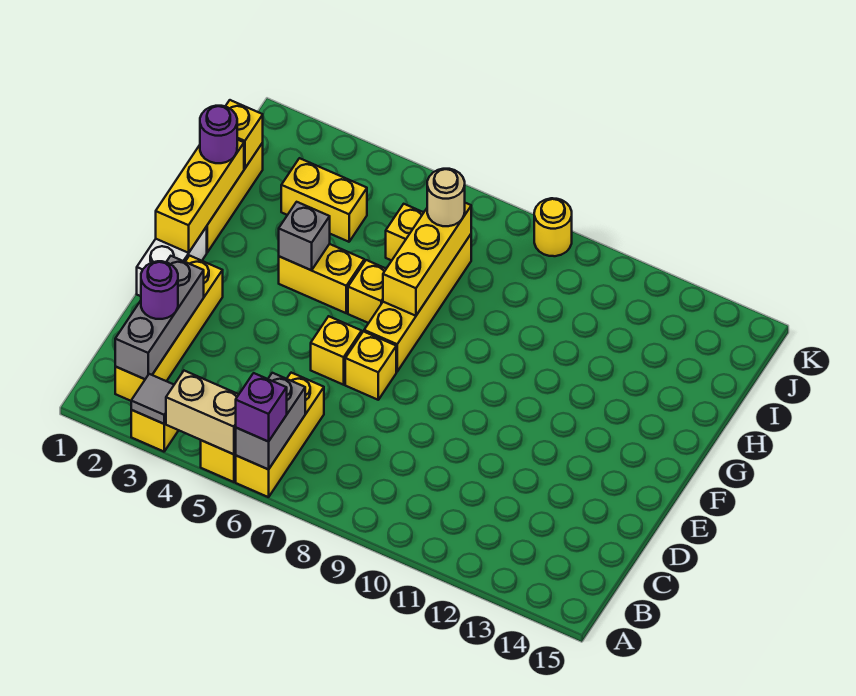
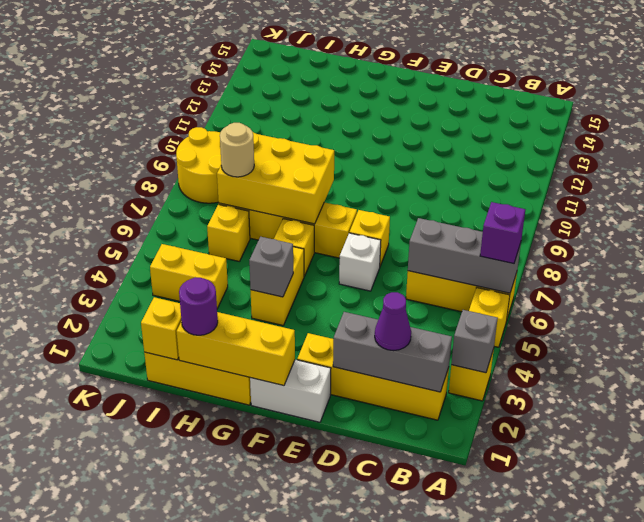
grey tile A3 level 2 -> grey brick A3 level 2
tan brick A4:A5 level 2 -> none
grey brick A6:B6 level 2 -> grey brick A6:C6 level 2
purple round brick C2 level 3 -> purple cone C2 level 3
yellow brick E6 level 1 -> white brick E6 level 1
yellow brick G7:I7 level 2 -> yellow brick G7:I8 level 2
yellow brick I3:I4 level 1 -> yellow brick I4:J4 level 1
yellow round brick K9 level 1 -> yellow round brick J8:K9 level 1

